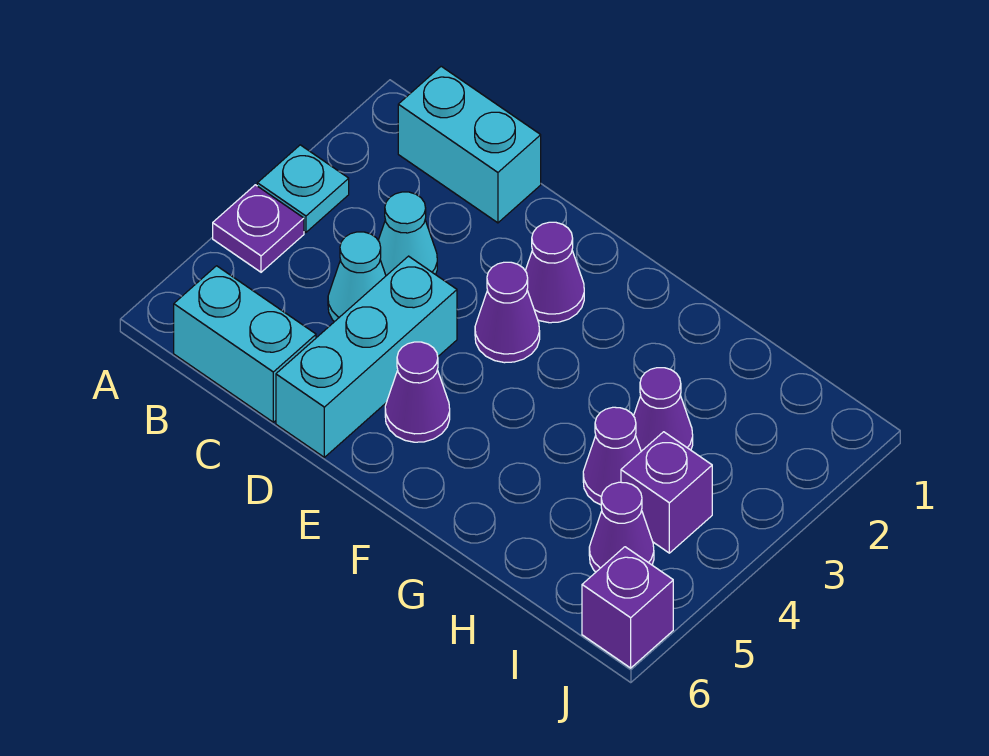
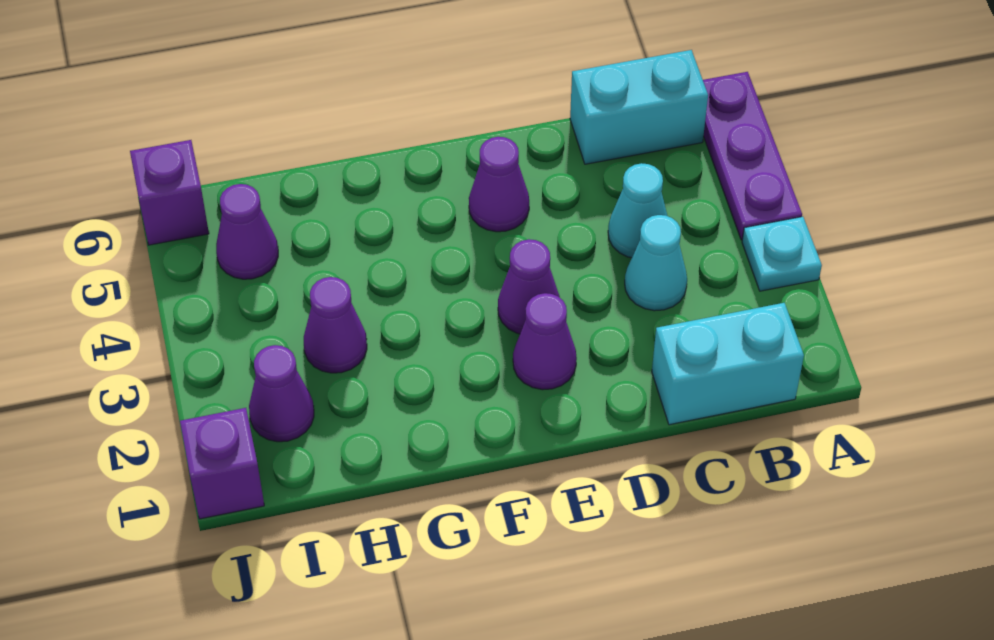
purple plate A4 level 1 -> purple plate A4:A6 level 1
cyan brick D4:D6 level 1 -> none
purple cone H4 level 1 -> purple cone I2 level 1
purple brick I4 level 1 -> purple brick J1 level 1

